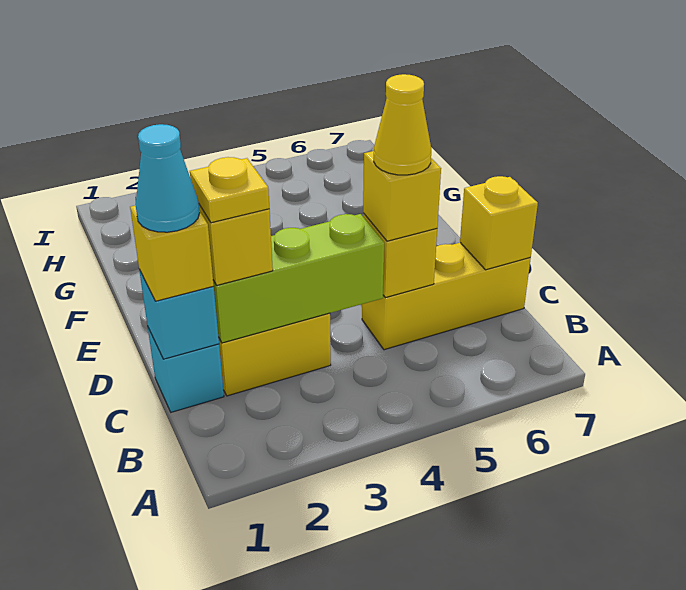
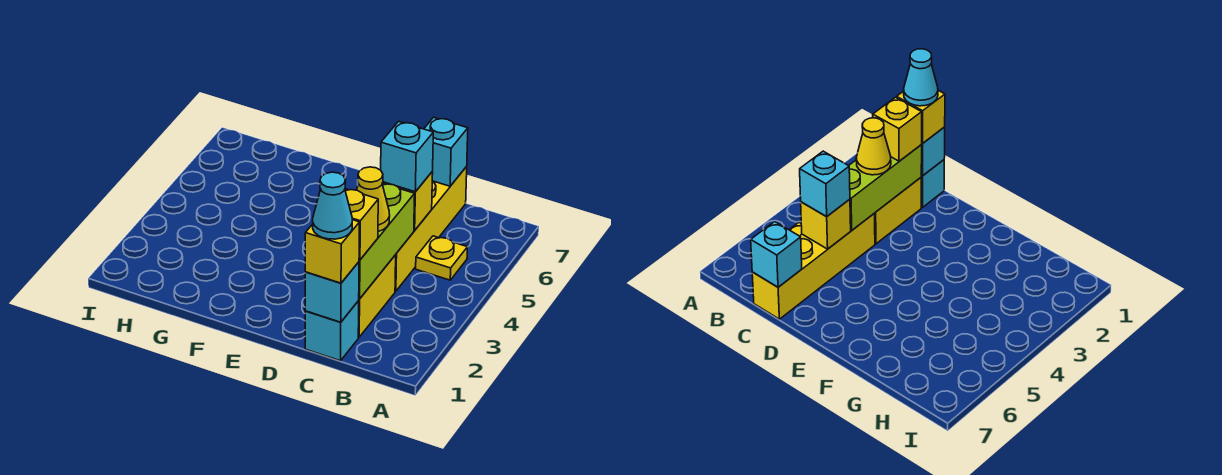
yellow plate C2 level 4 -> yellow plate B5 level 1
yellow brick C5:C7 level 1 -> yellow brick C4:C7 level 1
yellow brick C5 level 3 -> cyan brick C5 level 3
yellow cone C5 level 4 -> yellow cone C3 level 3
yellow brick C7 level 2 -> cyan brick C7 level 2

